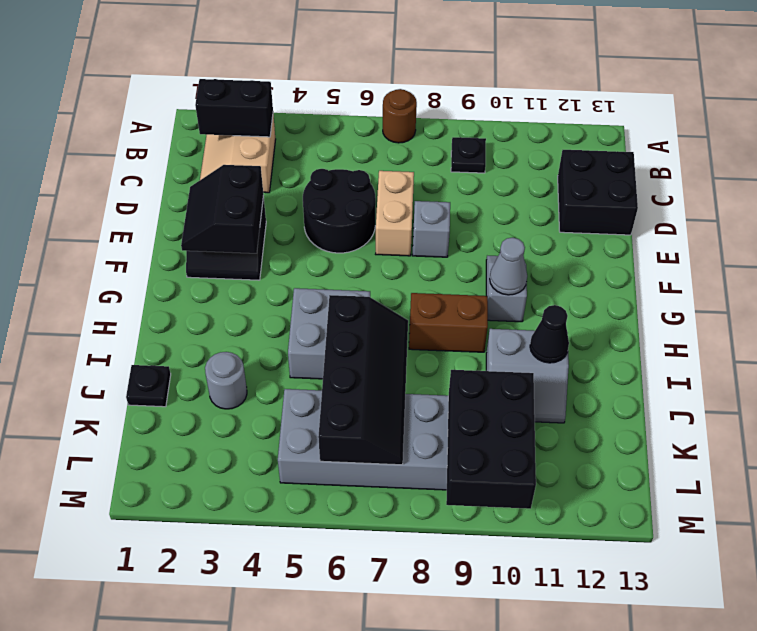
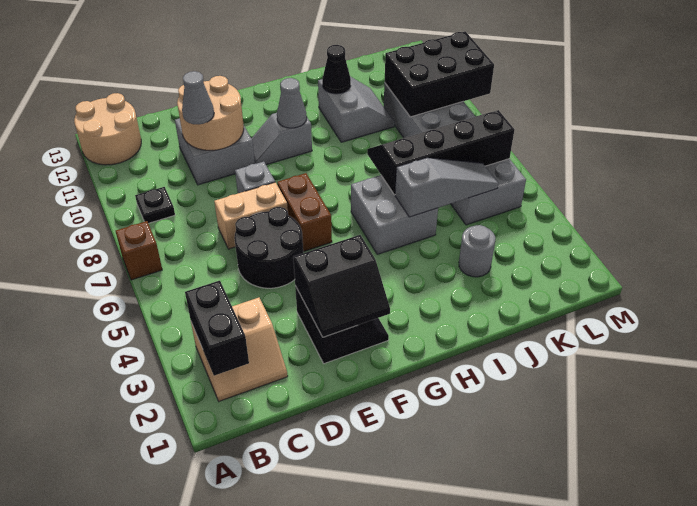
brown round brick A7 level 1 -> brown brick A7 level 1
none -> tan round brick A12:B13 level 1
black brick C12:D13 level 1 -> none
none -> grey brick D10:E11 level 1
none -> tan round brick D10:E11 level 2
none -> grey cone D10 level 3
brown brick H8:H9 level 1 -> brown brick F6:F7 level 1
none -> grey slope I5:K5 level 2 top I
black plate J1 level 1 -> none

